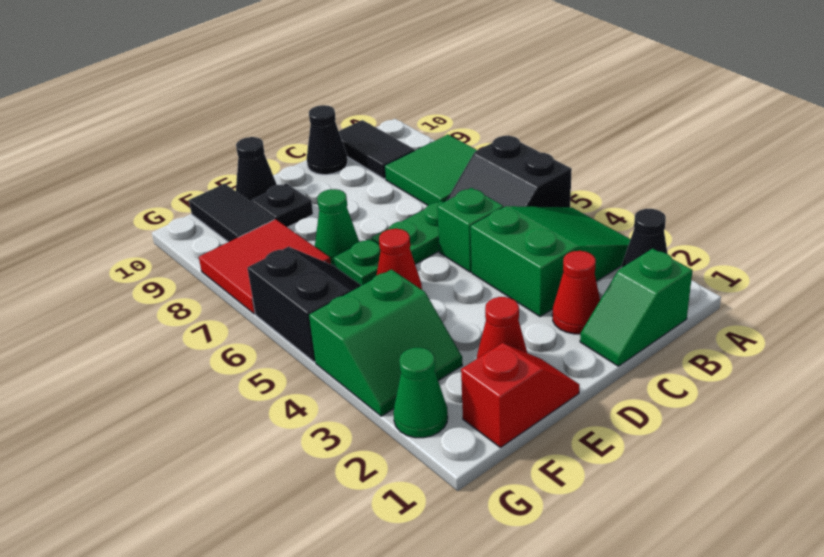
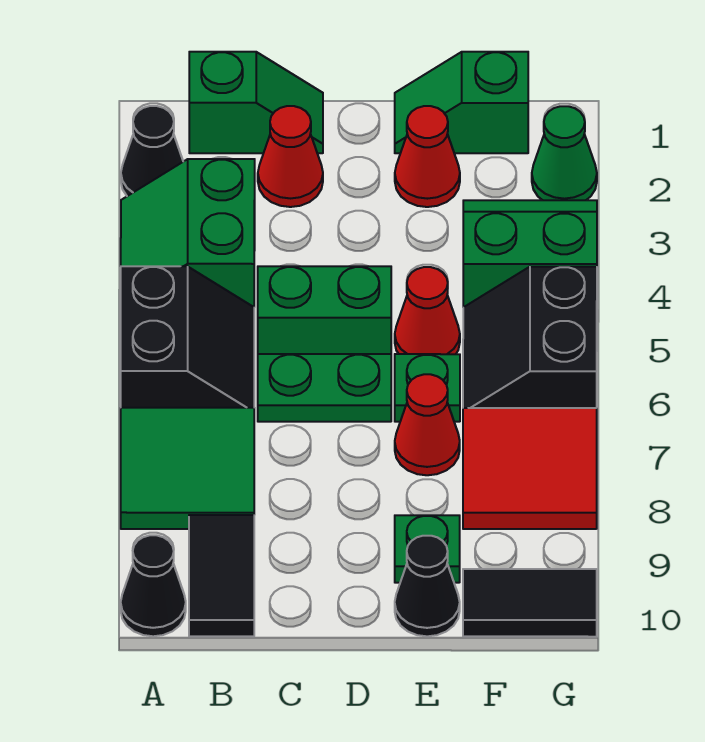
green slope A3:C4 level 1 top C -> green slope A3:B4 level 1 top B
green brick C5 level 1 -> green brick C5:D5 level 1
black cone C10 level 1 -> black cone A10 level 1
red slope E1:F1 level 1 top F -> green slope E1:F1 level 1 top F
green cone E7 level 1 -> red cone E7 level 1
black plate E9 level 1 -> green plate E9 level 1
black tile F9:F10 level 1 -> black tile F10:G10 level 1

